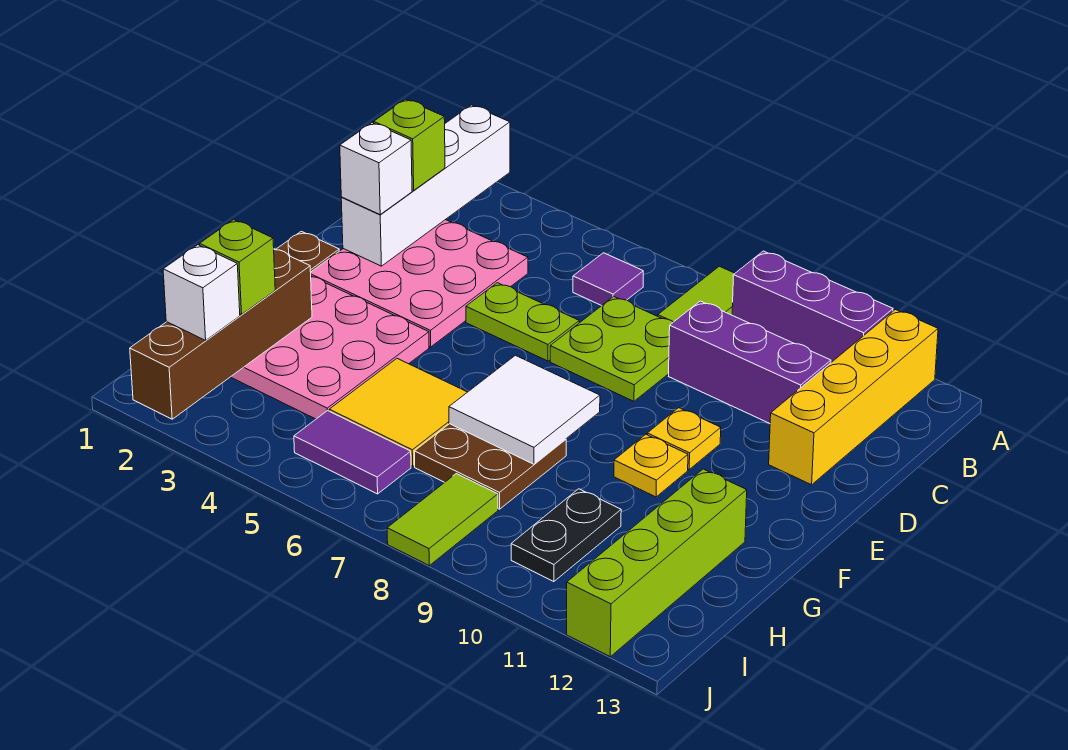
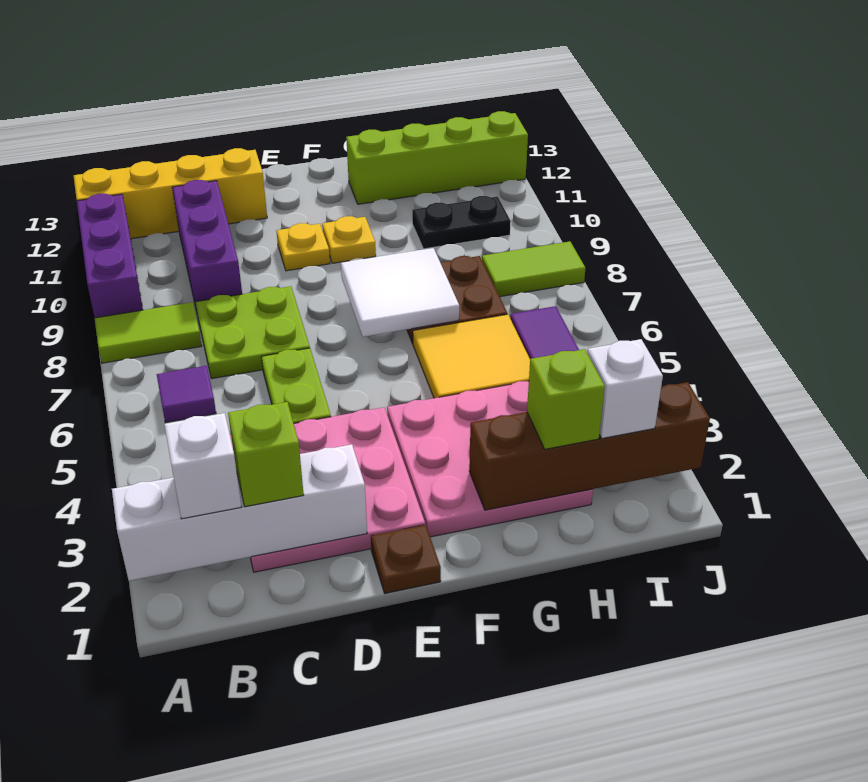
white brick D2 level 3 -> white brick B2 level 3

